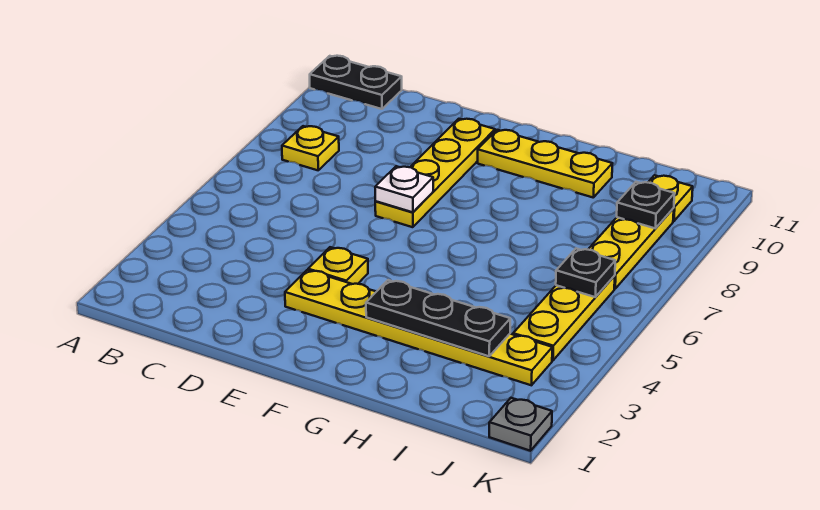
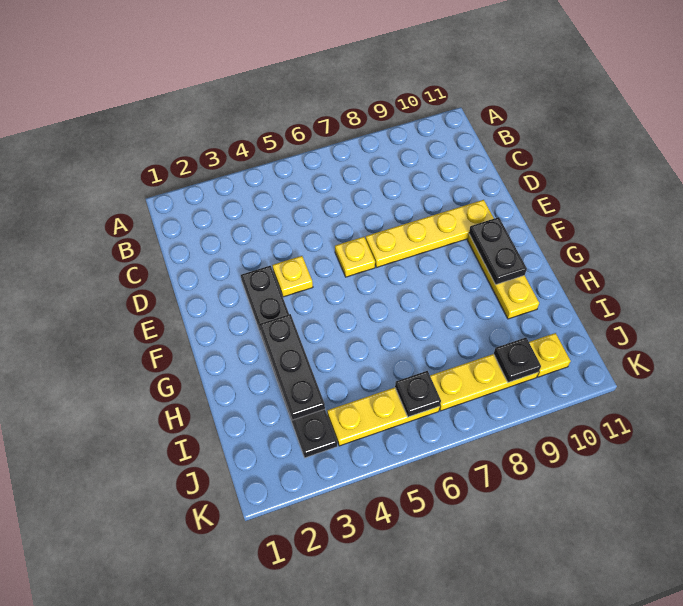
black plate A11:B11 level 1 -> black plate F10:G10 level 2
yellow plate B8 level 1 -> yellow plate E6 level 1
yellow plate E3:J3 level 1 -> black plate E3:J3 level 1
white plate E7 level 2 -> none
grey plate K1 level 1 -> none

